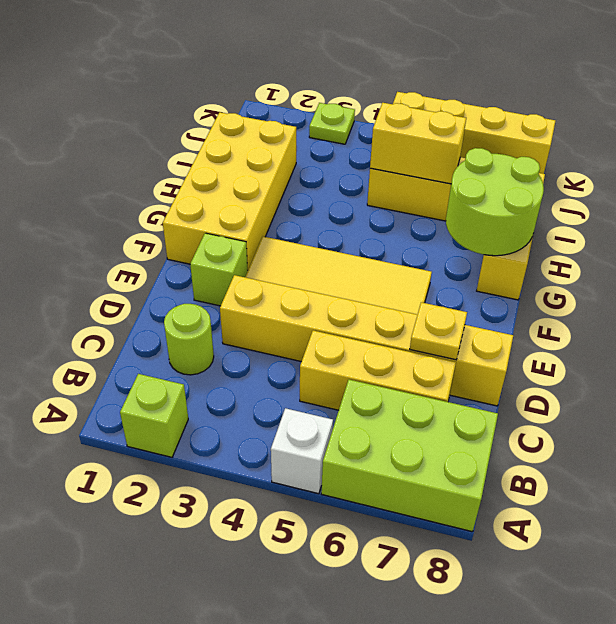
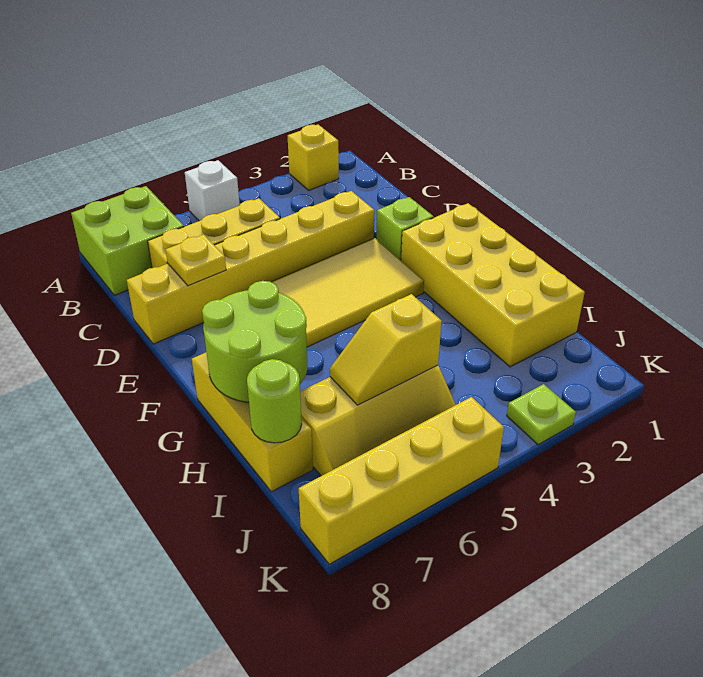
lime brick A2 level 1 -> yellow brick A2 level 1
lime brick A6:B8 level 1 -> lime brick A7:B8 level 1
lime round brick C2 level 1 -> lime round brick I8 level 2
yellow brick I5:I6 level 2 -> yellow slope I5:I6 level 2 top 5

